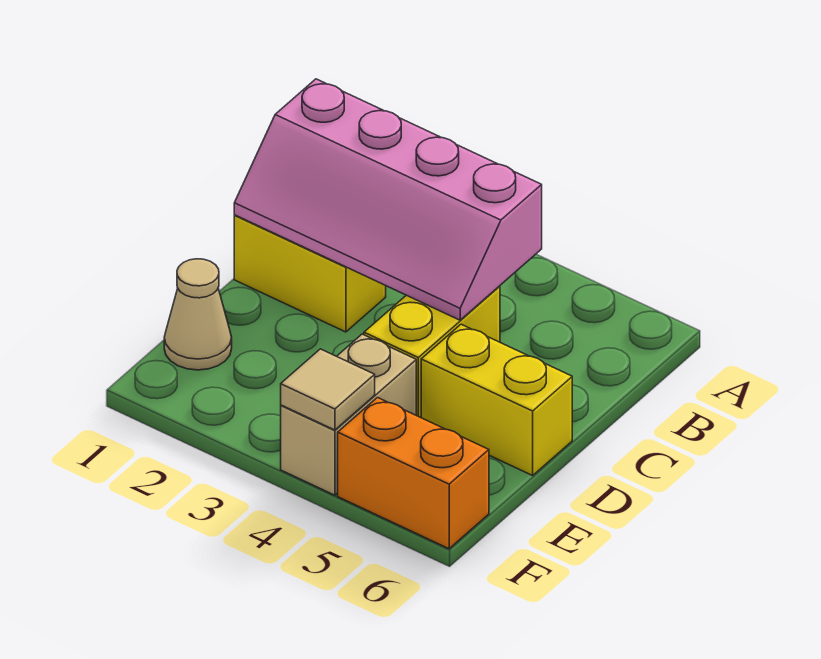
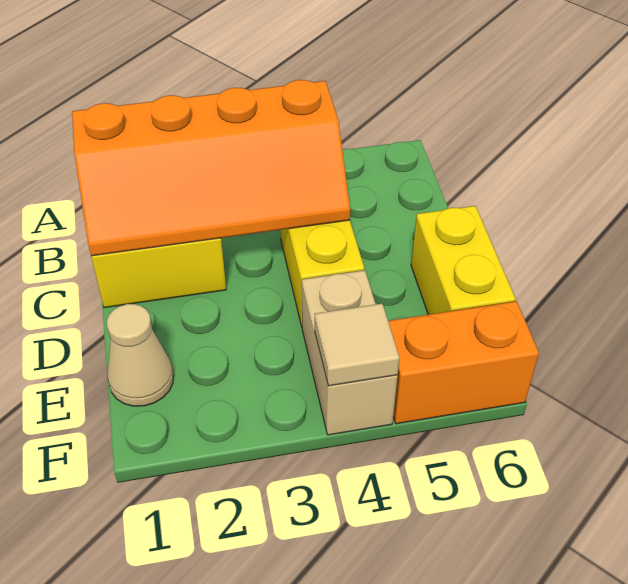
pink slope B1:C4 level 2 top B -> orange slope B1:C4 level 2 top B
yellow brick D5:D6 level 1 -> yellow brick D6:E6 level 1

